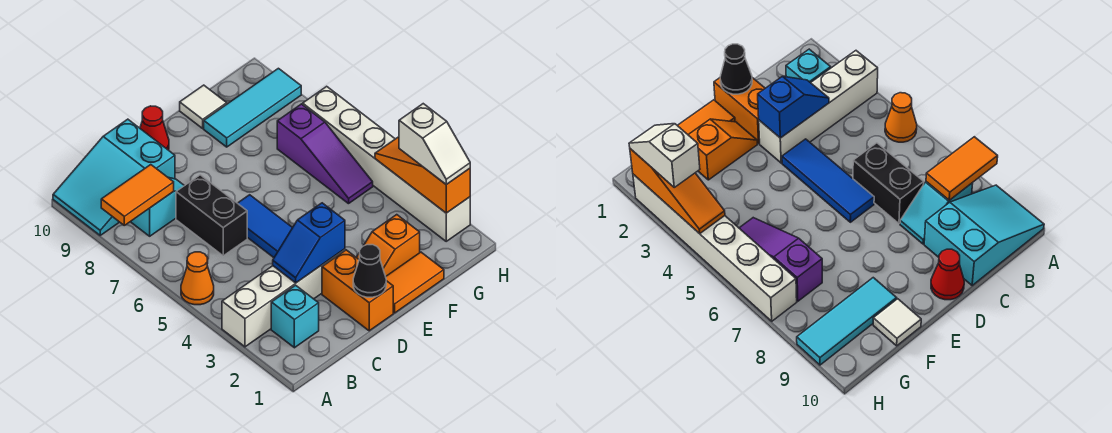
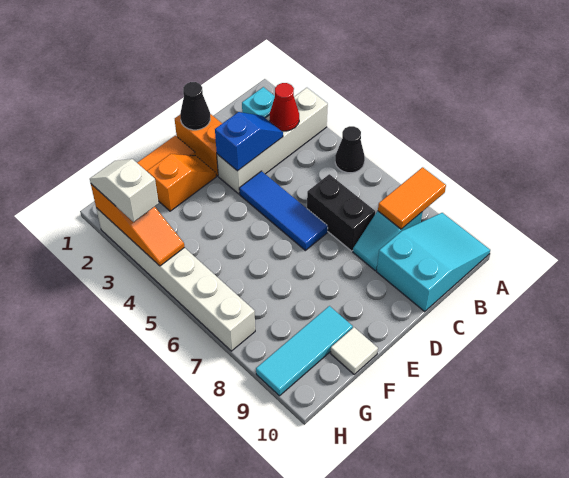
orange cone A5 level 1 -> black cone A5 level 1
red cone D10 level 1 -> red cone B3 level 2
purple slope G5:G7 level 1 top 7 -> none

